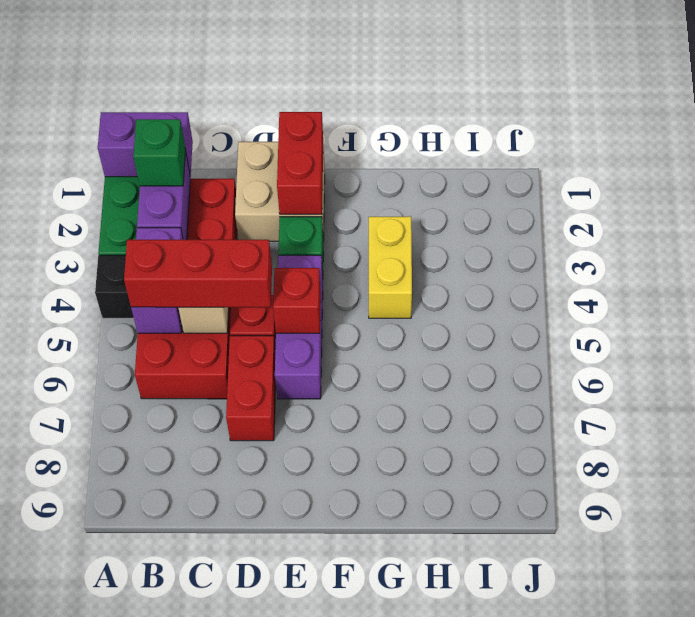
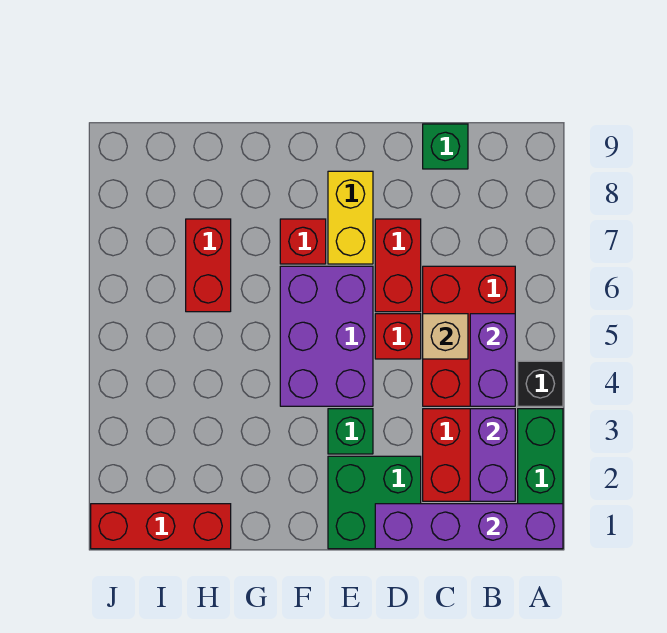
purple brick A1:B1 level 2 -> purple brick A1:D1 level 2
green brick B2 level 3 -> green brick C9 level 1
red brick B5:D5 level 3 -> red brick H1:J1 level 1
tan brick D1:E2 level 1 -> green brick D1:E2 level 1
red brick E1:E2 level 2 -> red brick H6:H7 level 1
purple brick E4:E6 level 1 -> purple brick E4:F6 level 1
red brick E5 level 2 -> red brick F7 level 1
yellow brick G3:G4 level 1 -> yellow brick E7:E8 level 1

